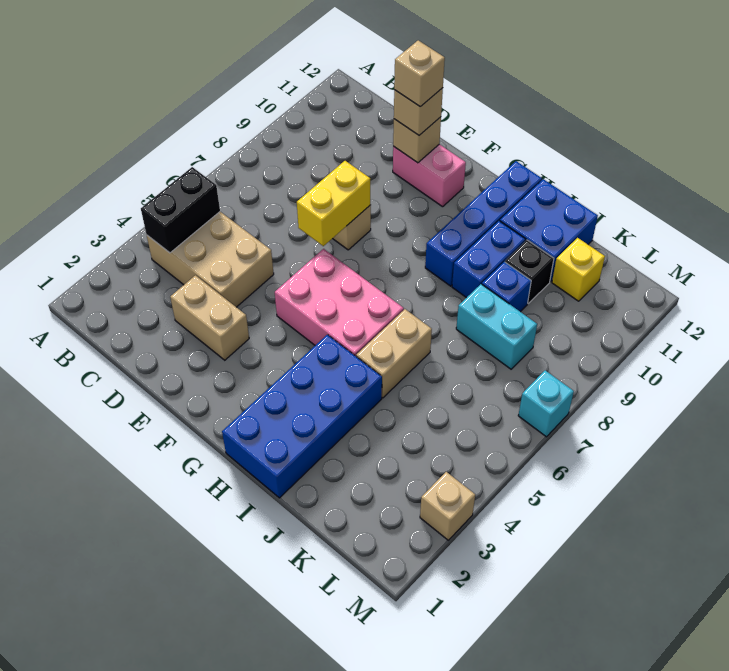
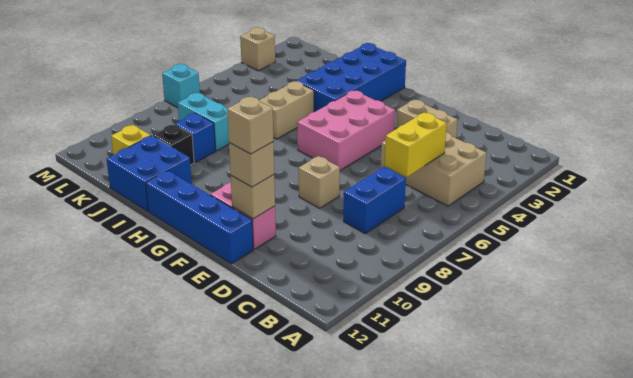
black brick B4:B5 level 2 -> none
yellow brick E7:E8 level 2 -> yellow brick C5:C6 level 2
pink brick F5:H6 level 1 -> pink brick F4:G6 level 1
blue brick H9:H12 level 1 -> blue brick E12:H12 level 1
blue brick I9:I10 level 1 -> blue brick C7:C8 level 1

